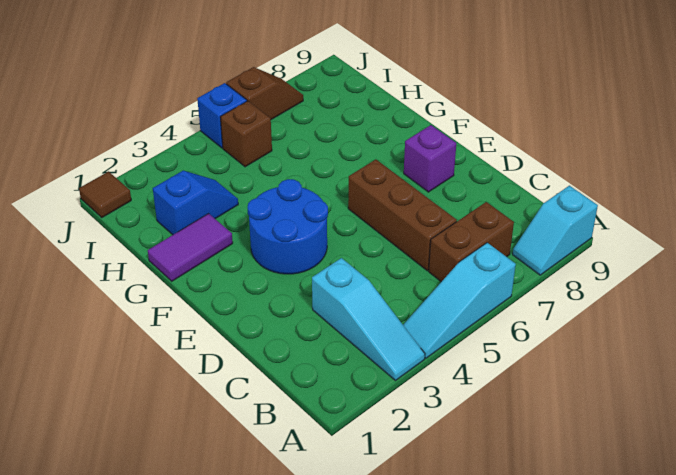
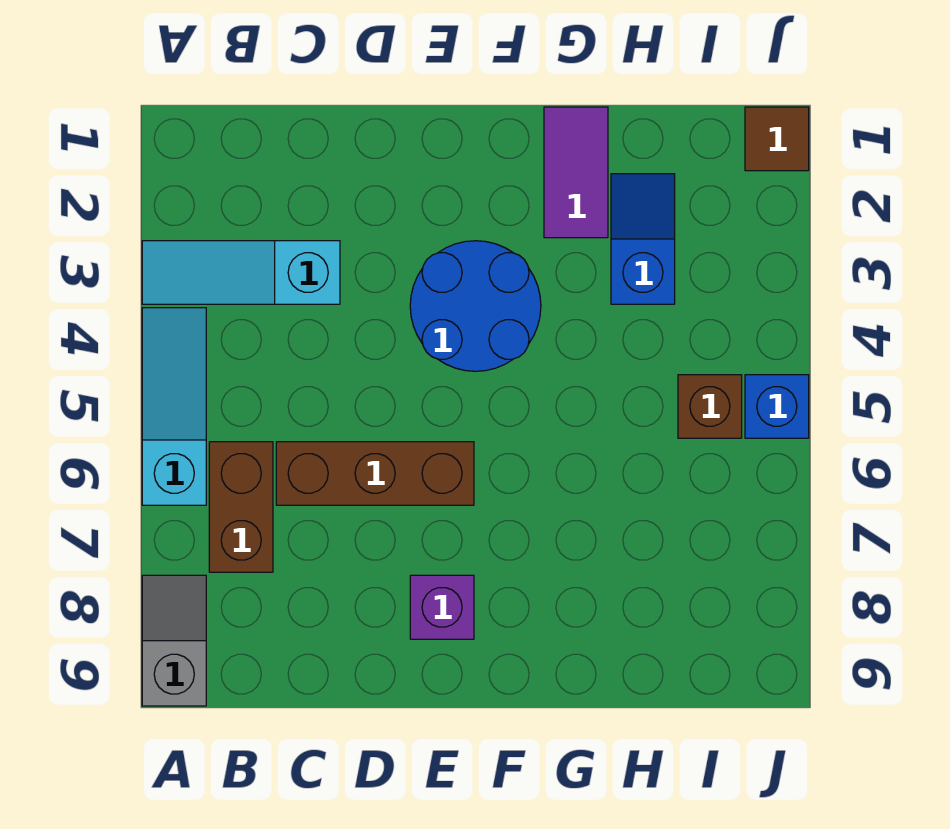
cyan slope A8:A9 level 1 top 9 -> grey slope A8:A9 level 1 top 9
blue slope H2:H3 level 1 top 2 -> blue slope H2:H3 level 1 top 3
brown slope J6:J7 level 1 top 6 -> none

